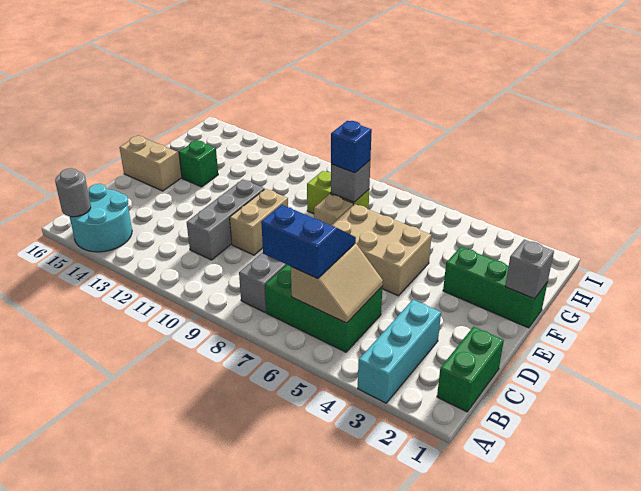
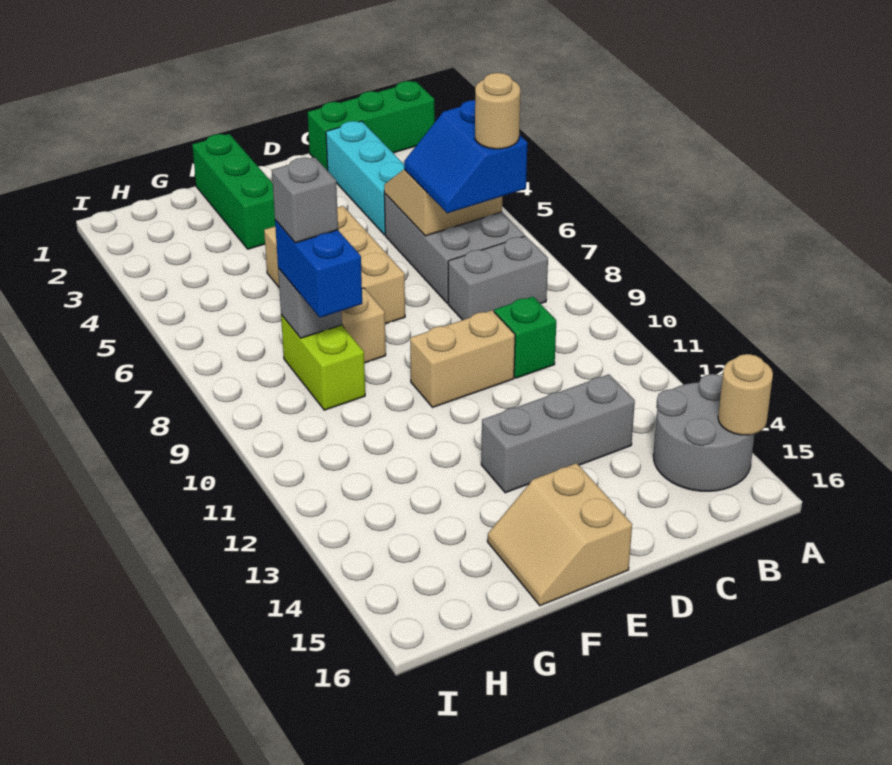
cyan brick A3:C3 level 1 -> cyan brick C2:C4 level 1
cyan round brick A14:B15 level 1 -> grey round brick A14:B15 level 1
grey round brick A15 level 2 -> tan round brick A15 level 2
green brick B1:C1 level 1 -> green brick A1:C1 level 1
green brick B5:C7 level 1 -> grey brick B5:C7 level 1
none -> tan round brick B7 level 4
grey brick C11:E11 level 1 -> grey brick C13:E13 level 1
grey brick F1 level 2 -> grey brick G8 level 4
green brick F14 level 1 -> green brick C10 level 1
blue brick G8 level 3 -> blue brick G8:G9 level 3

